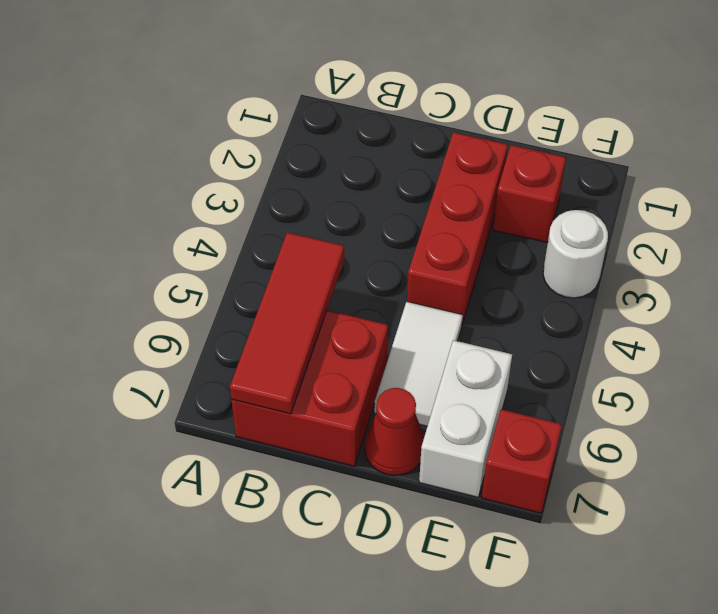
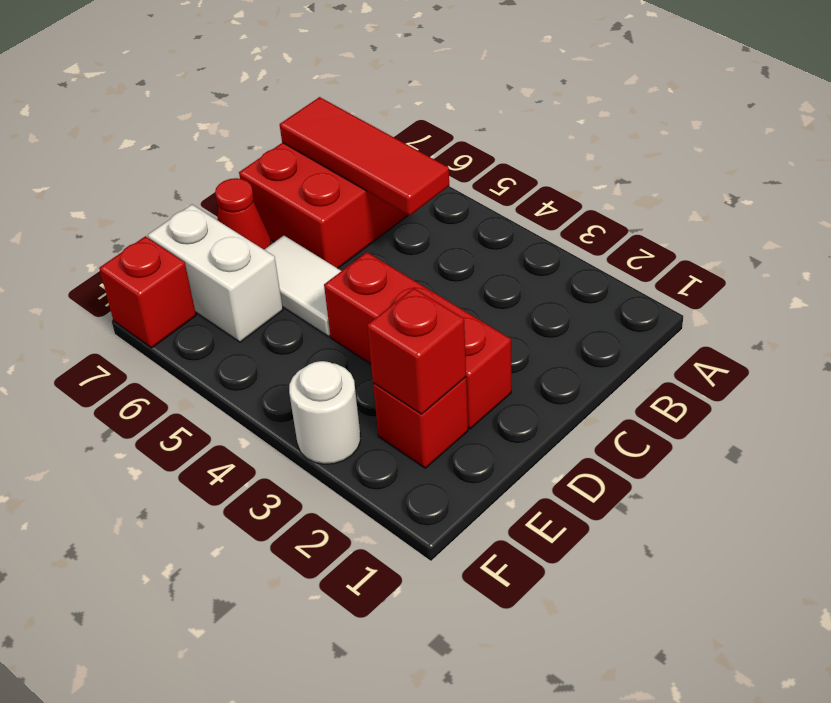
none -> red brick E2 level 2

